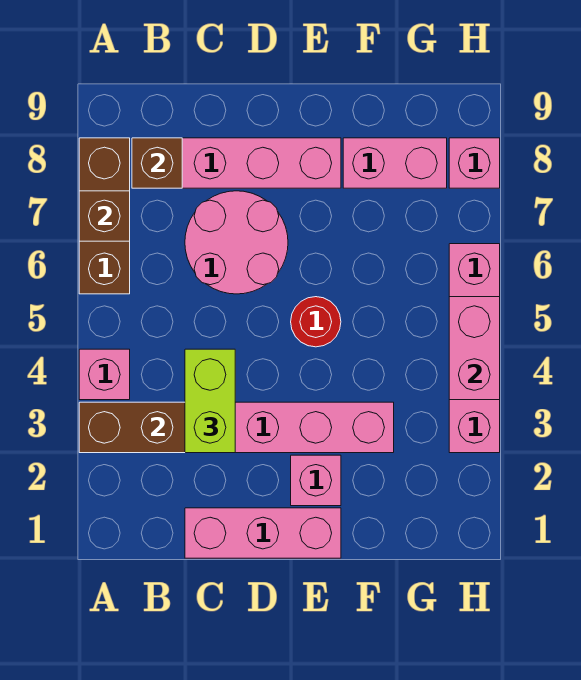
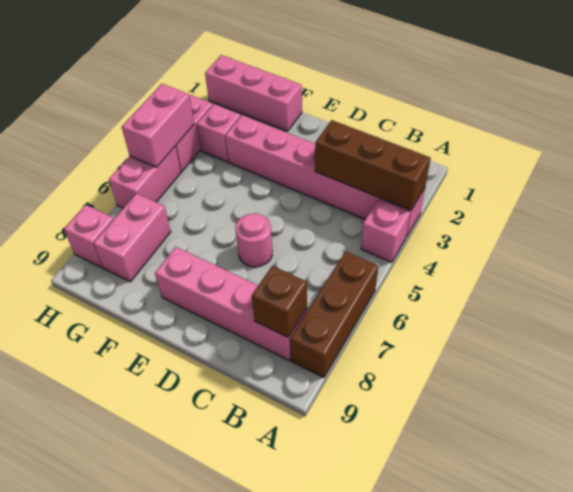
brown brick A7 level 2 -> none
pink brick C1:E1 level 1 -> pink brick F1:H1 level 1
lime brick C3:C4 level 3 -> none
pink round brick C6:D7 level 1 -> pink round brick D6 level 1
pink brick E2 level 1 -> pink brick G3 level 1
red round brick E5 level 1 -> none
pink brick F8:G8 level 1 -> pink brick G7:G8 level 1

